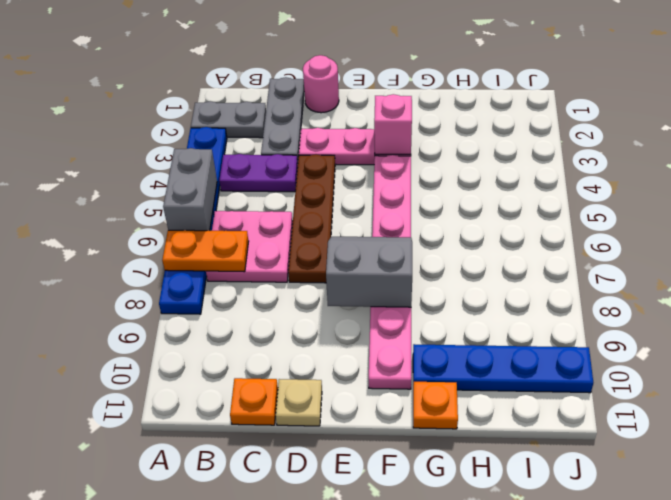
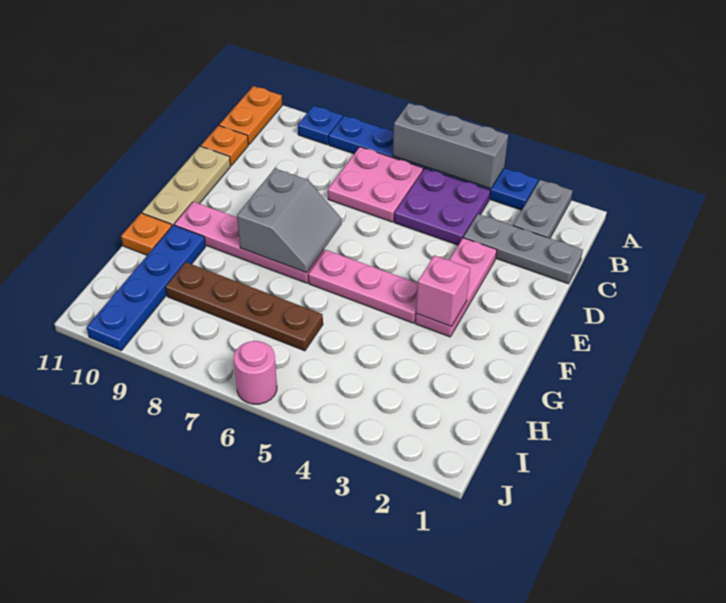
grey brick A5:A6 level 2 -> grey brick A4:A6 level 2
orange plate A7:B7 level 2 -> orange plate A11:B11 level 1
none -> blue plate A9 level 1
purple plate B4:C4 level 1 -> purple plate B4:C5 level 1
pink round brick D1 level 1 -> pink round brick J6 level 1
brown plate D4:D7 level 1 -> brown plate H6:H9 level 1
tan plate D11 level 1 -> tan plate D11:F11 level 1

